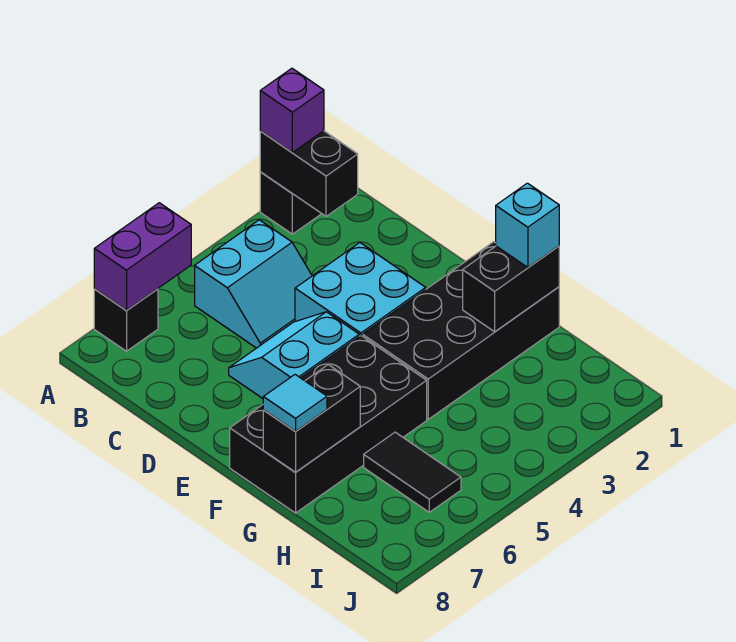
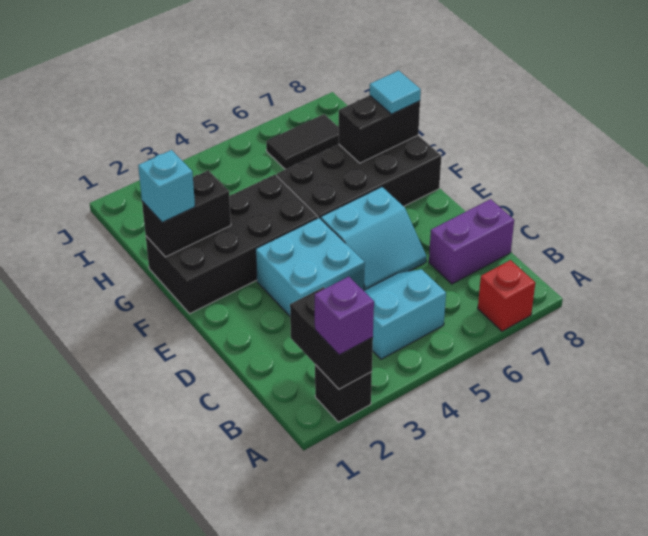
purple brick A6:A7 level 2 -> purple brick C7:C8 level 1
black brick A7 level 1 -> red brick A7 level 1
black tile H6:I6 level 1 -> black tile I6:I7 level 1

